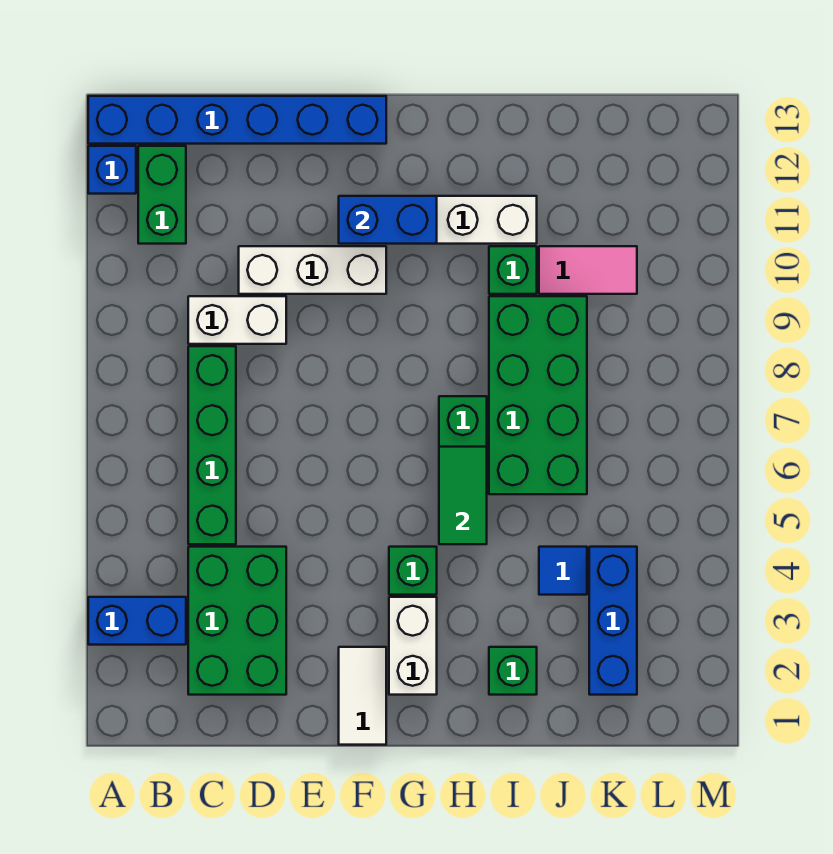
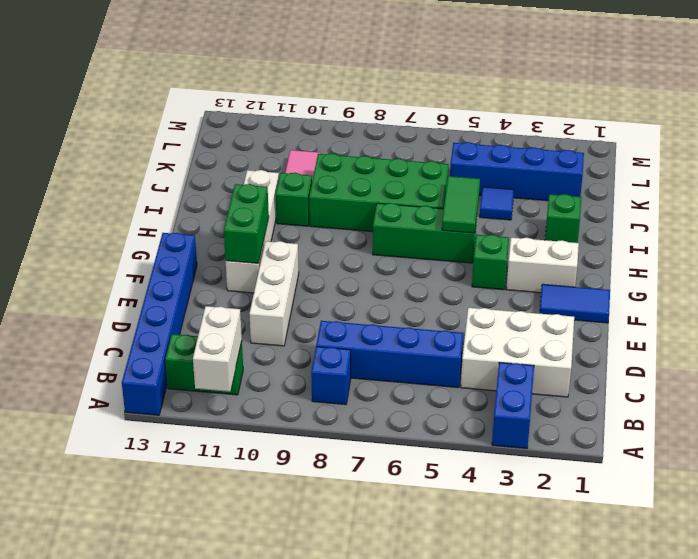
blue brick A12 level 1 -> blue brick B8 level 1
green brick C2:D4 level 1 -> white brick C2:D4 level 1
green brick C5:C8 level 1 -> blue brick C5:C8 level 1
white brick C9:D9 level 1 -> white brick A11:B11 level 2
white tile F1:F2 level 1 -> blue tile F1:F2 level 1
blue brick F11:G11 level 2 -> green brick F11:G11 level 2
green tile H5:H6 level 2 -> green tile H5:I5 level 2
blue brick K2:K4 level 1 -> blue brick K2:K5 level 1

